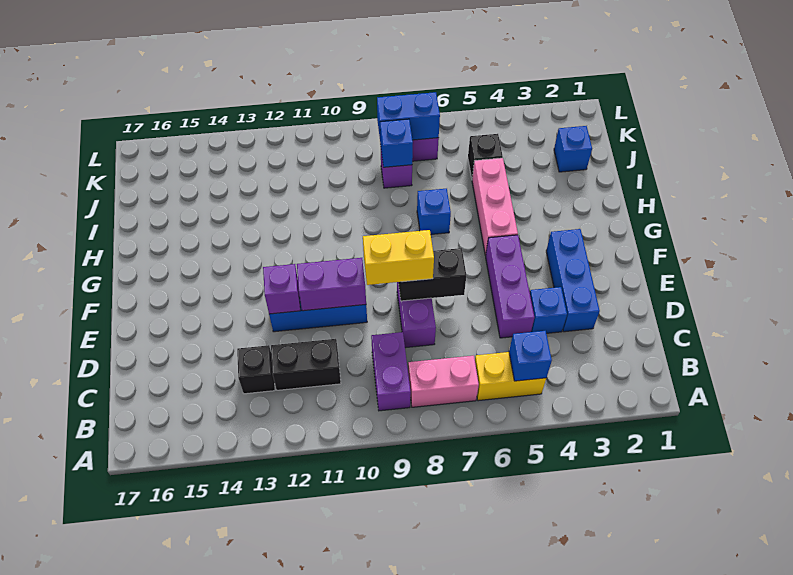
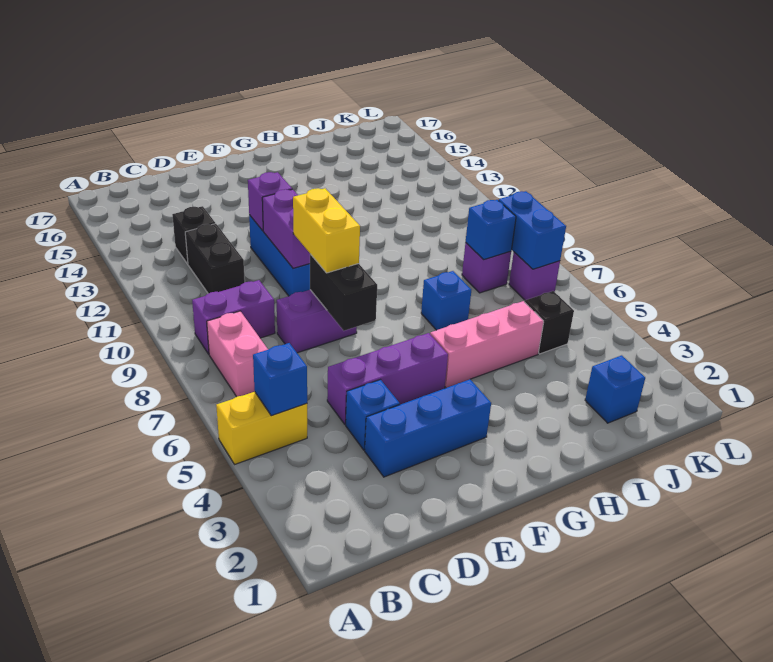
yellow brick B5:B6 level 1 -> yellow brick A5:B5 level 1

